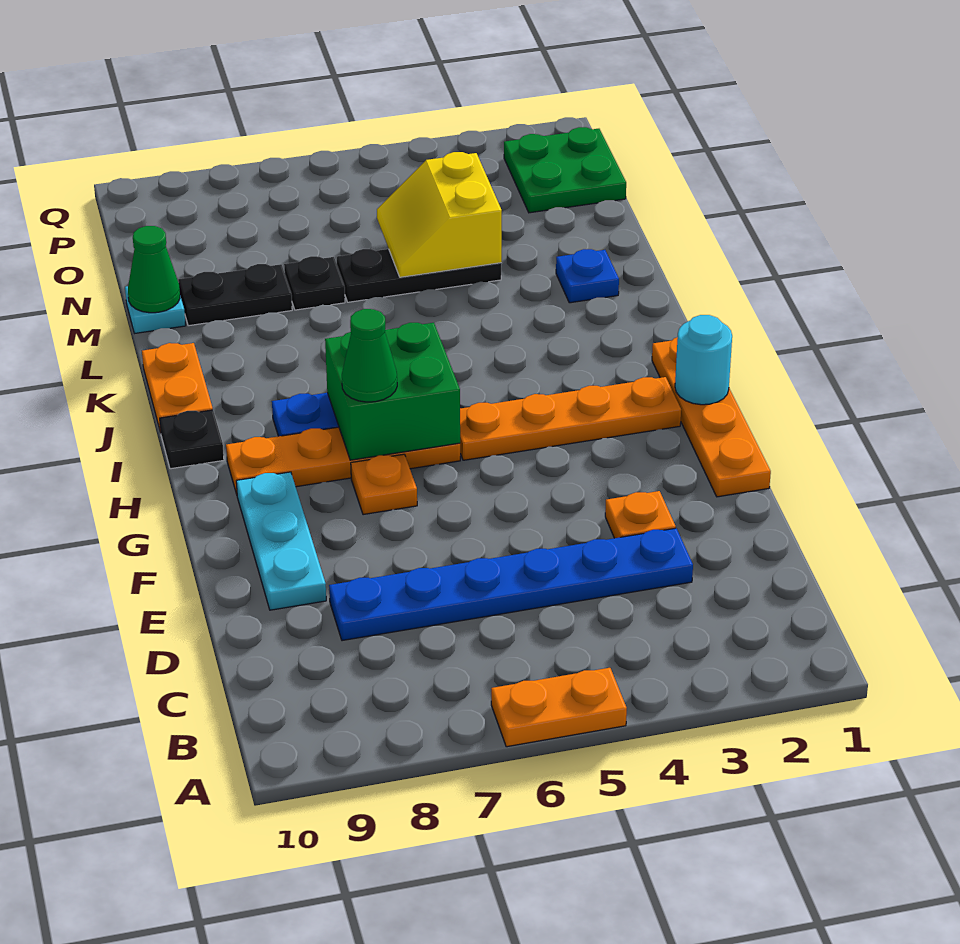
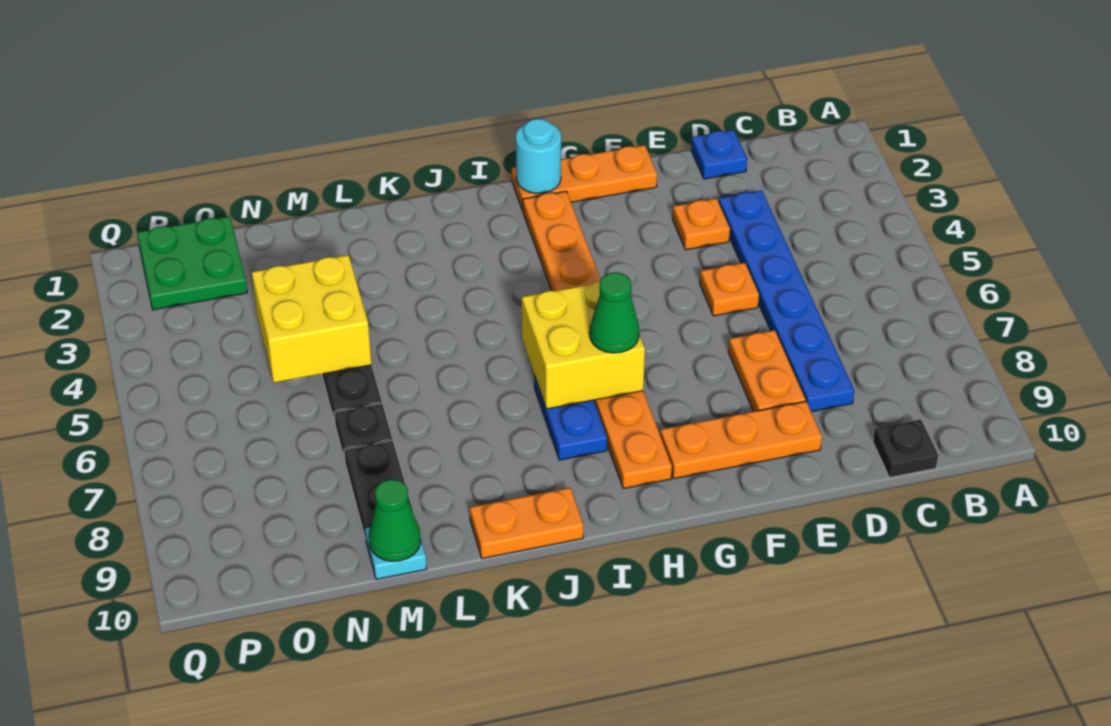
orange plate A5:A6 level 1 -> orange plate E7:E8 level 1
cyan plate E9:G9 level 1 -> orange plate E9:G9 level 1
orange plate F1:I1 level 1 -> orange plate F1:H1 level 1
orange plate G7 level 1 -> orange plate E5 level 1
green brick H6:I7 level 2 -> yellow brick H6:I7 level 2
black plate I10 level 1 -> black plate C10 level 1
blue plate L2 level 1 -> blue plate D1 level 1
yellow slope M4:N5 level 2 top 4 -> yellow brick M4:N5 level 2

